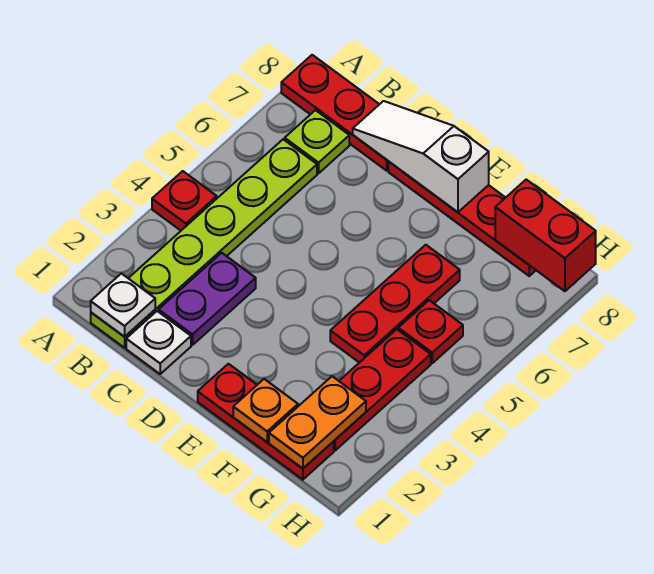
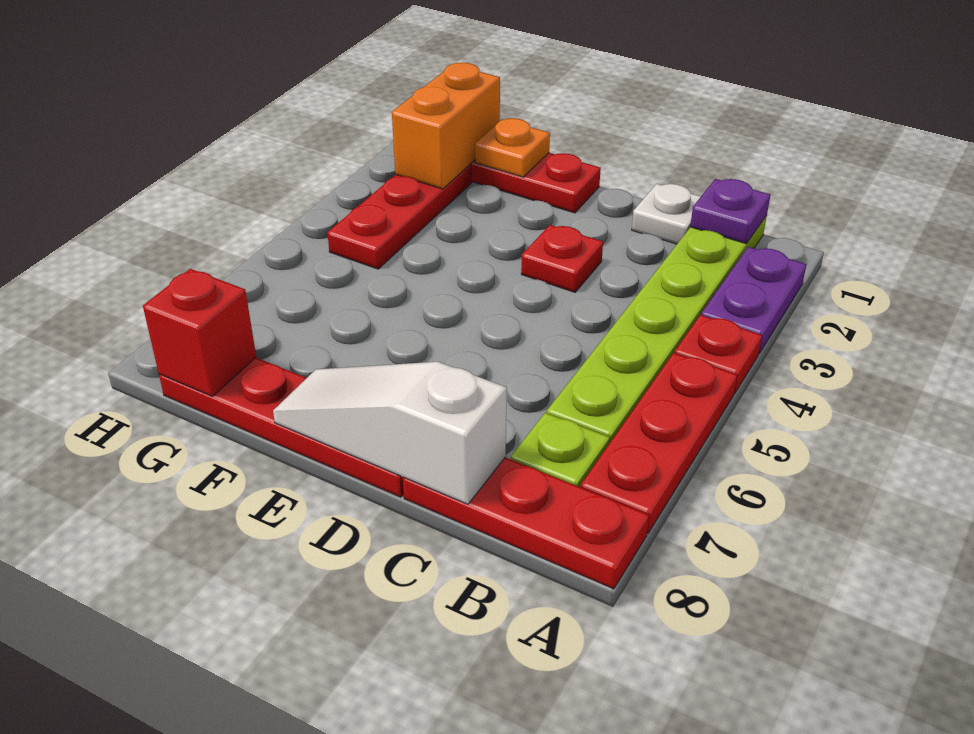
white plate B1 level 2 -> purple plate B1 level 2
purple plate C2:C3 level 1 -> purple plate A2:A3 level 1
white slope C8:E8 level 2 top E -> white slope C8:E8 level 2 top C
red plate F4:F6 level 1 -> red plate A5:A7 level 1
orange plate G1:G2 level 2 -> orange brick G1:G2 level 2
red plate G5 level 1 -> red plate D3 level 1
red brick G8:H8 level 2 -> red brick G8 level 2

